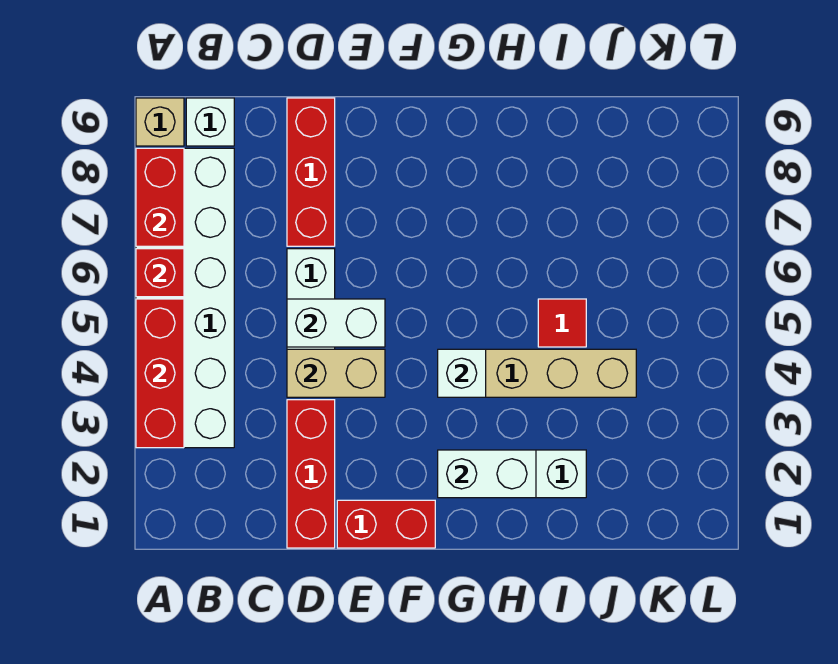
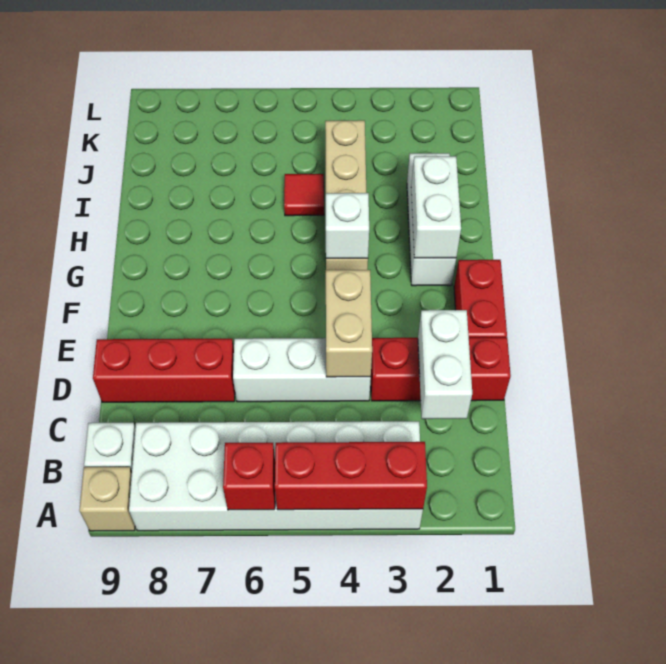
red brick A7:A8 level 2 -> none
white brick D5:E5 level 2 -> white brick C2:D2 level 2

